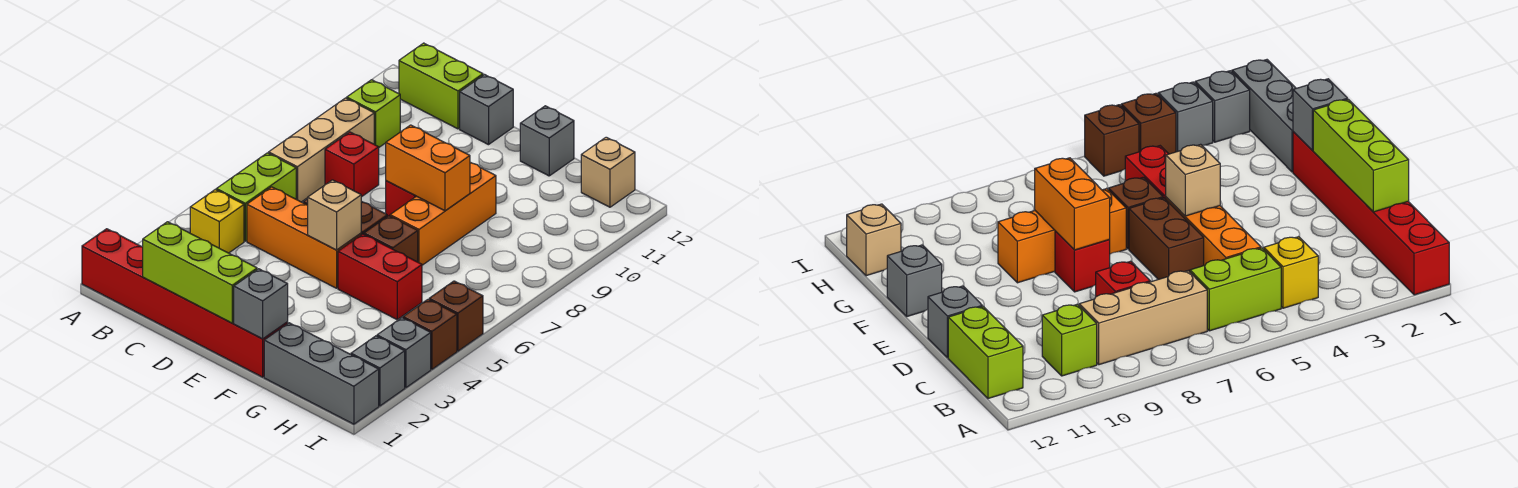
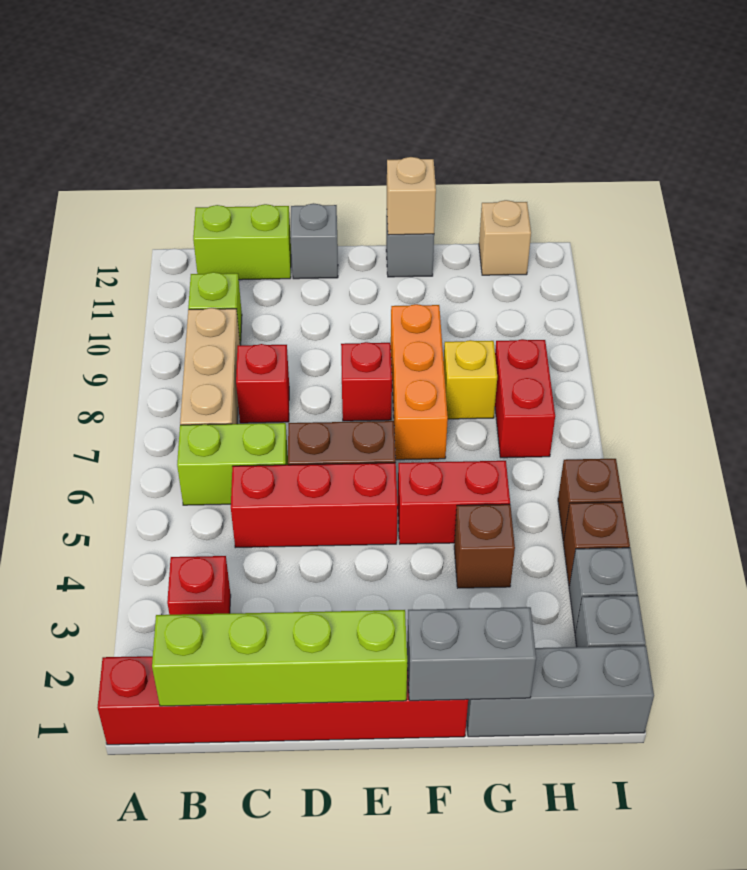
none -> red brick B3 level 1
yellow brick B4 level 1 -> yellow brick G8 level 1
lime brick B5:B6 level 1 -> lime brick B6:C6 level 1
lime brick C1:E1 level 2 -> lime brick B1:E1 level 2
orange brick C5:E5 level 1 -> red brick C5:E5 level 1
tan brick E5 level 2 -> tan brick F12 level 2
orange brick E8:F8 level 2 -> none
grey brick F1 level 2 -> grey brick F1:G1 level 2
brown brick F6 level 1 -> brown brick G4 level 1
none -> red brick H7:H8 level 1

